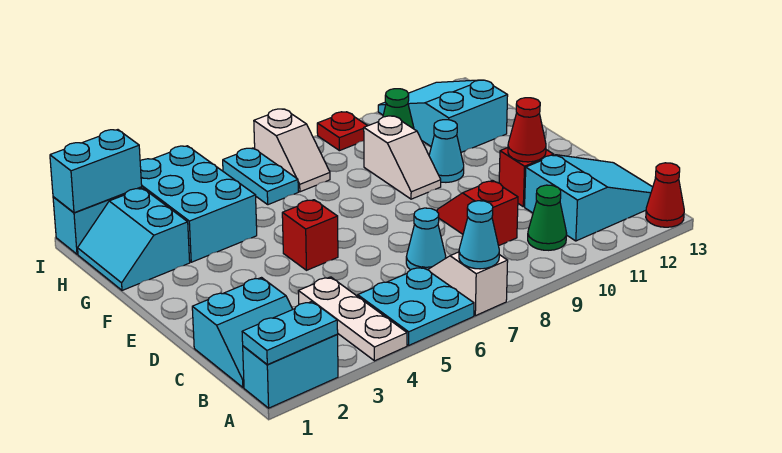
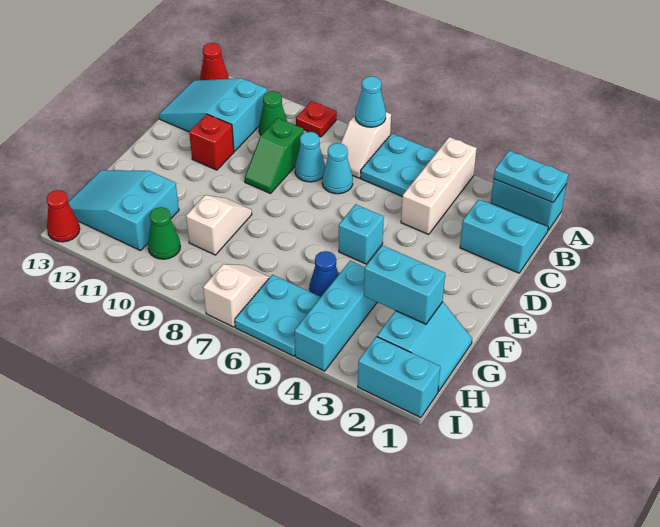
white plate A4:C4 level 1 -> white brick A4:C4 level 1
red slope C9:D9 level 1 top C -> green slope C9:D9 level 1 top C
red cone D11 level 2 -> red cone I13 level 1
red brick E5 level 1 -> cyan brick E5 level 1
cyan cone F10 level 1 -> cyan cone C8 level 1
cyan brick G3:I4 level 1 -> cyan brick G4:I4 level 1
none -> blue cone G5 level 1
cyan slope G11:I12 level 1 top G -> cyan slope G11:H13 level 1 top 11
cyan plate H6:I6 level 1 -> cyan plate H5:I6 level 1
cyan brick I1:I2 level 2 -> cyan brick G2:G3 level 2
red plate I9 level 1 -> red plate A9 level 1

